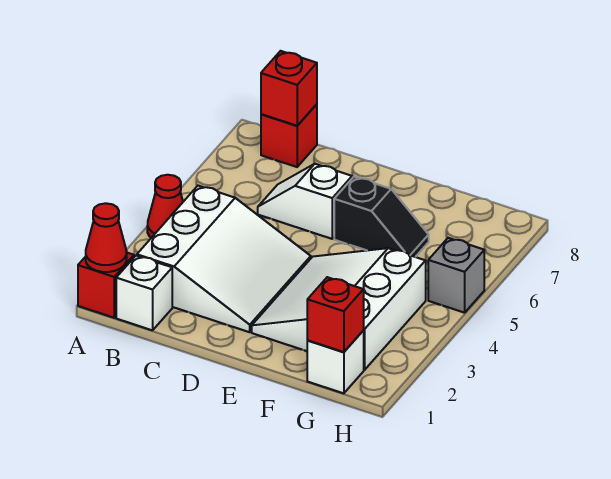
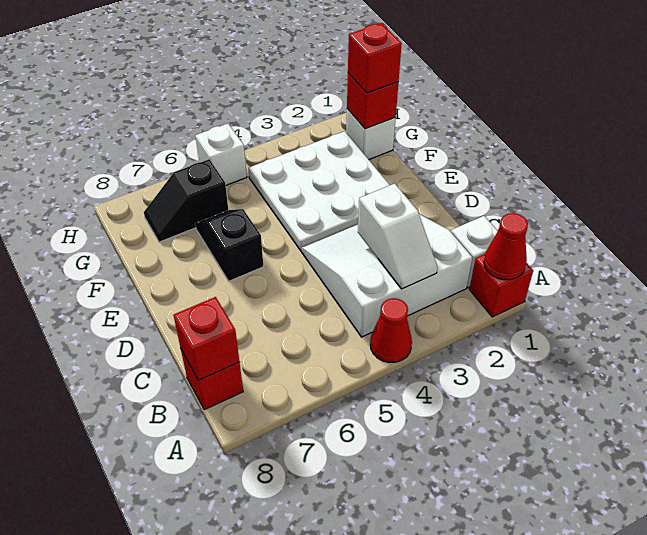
white slope C6:D6 level 1 top D -> white slope B3:C3 level 2 top C
white slope E2:G4 level 1 top G -> white plate E2:G4 level 1
none -> red brick G1 level 3
none -> black slope G6:G7 level 1 top 6
grey brick H5 level 1 -> white brick H5 level 1

